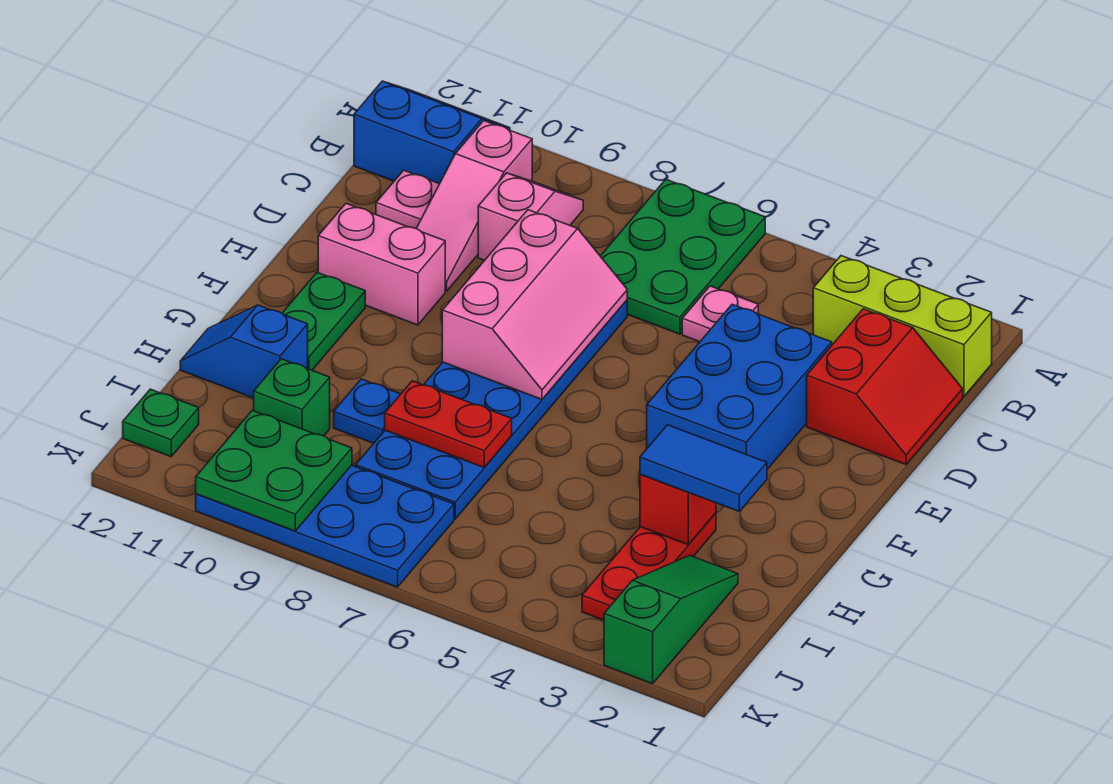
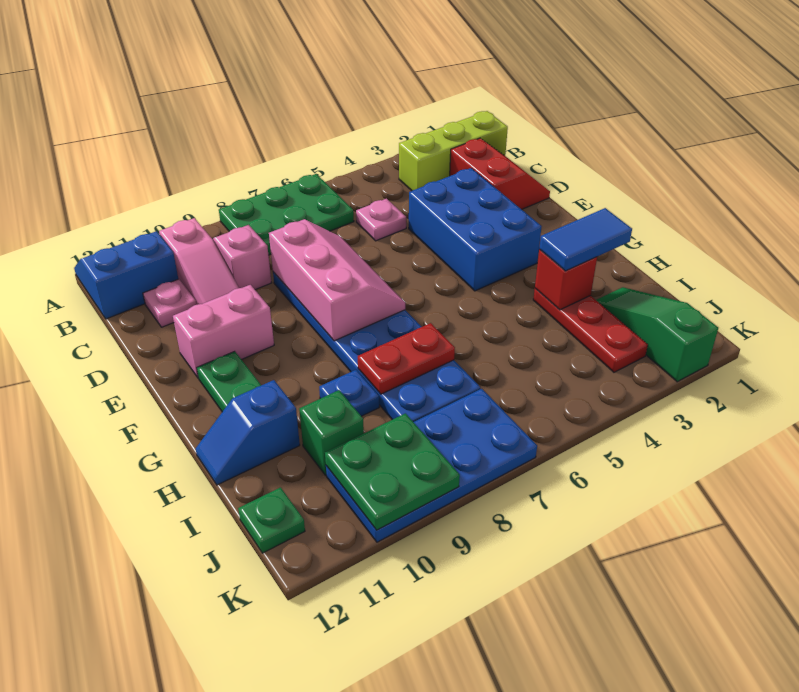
green plate A6:C7 level 1 -> green plate A6:B8 level 1

